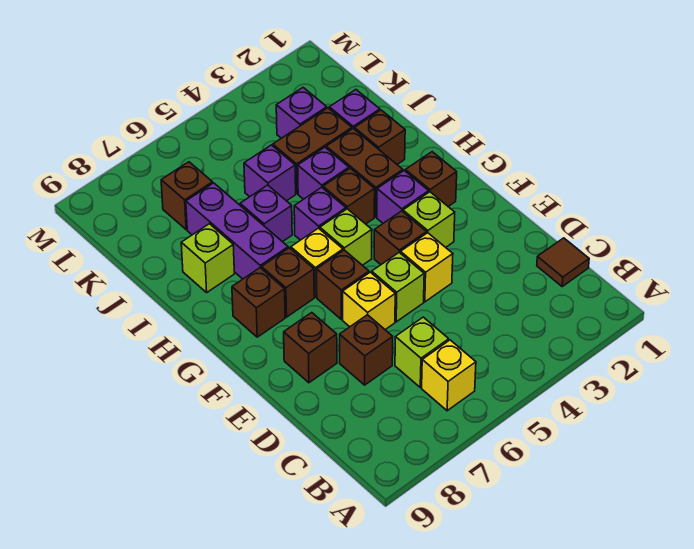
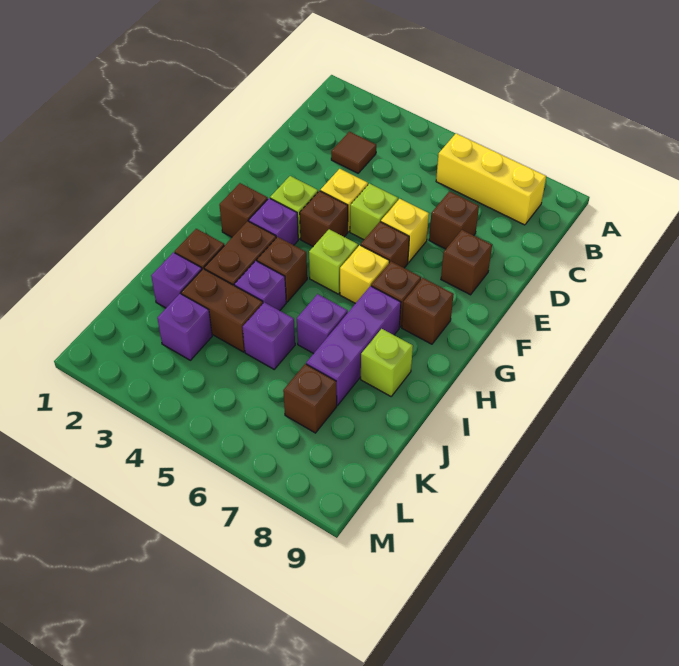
yellow brick B6 level 1 -> yellow brick B6:B8 level 1
brown tile C1 level 1 -> brown tile C3 level 1
lime brick C6 level 1 -> none
purple brick H5 level 1 -> none

